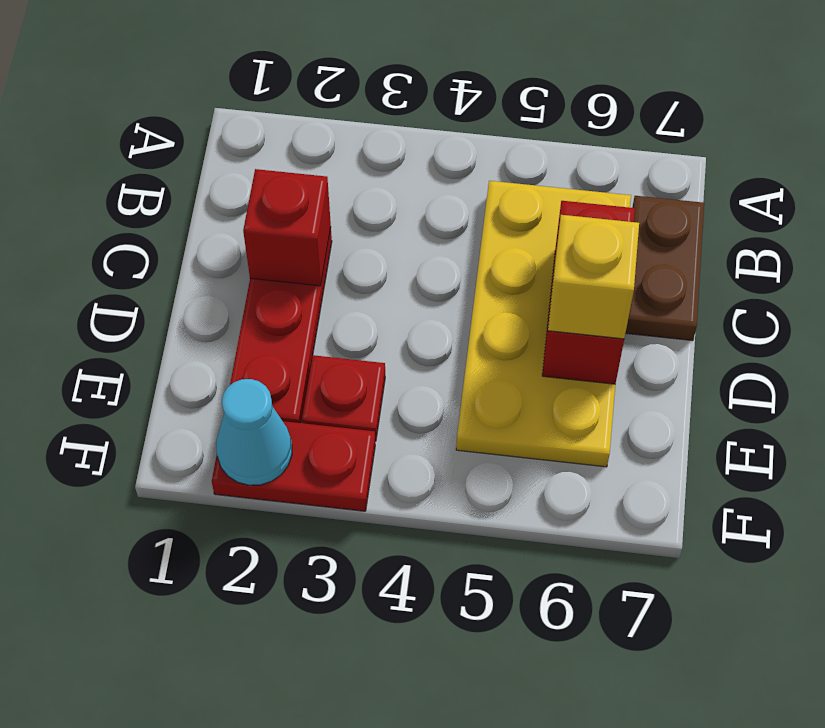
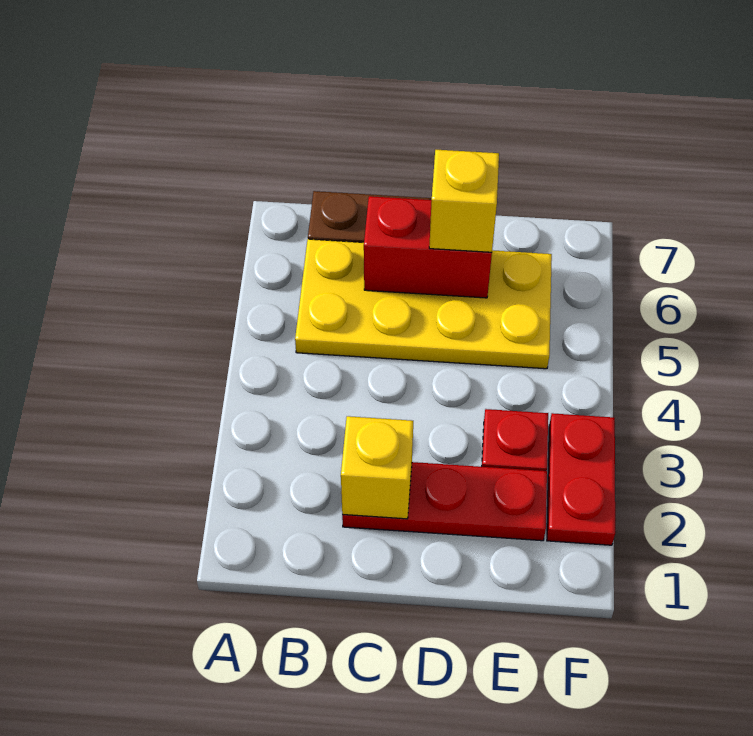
red brick C2 level 2 -> yellow brick C2 level 2
cyan cone F2 level 2 -> none

